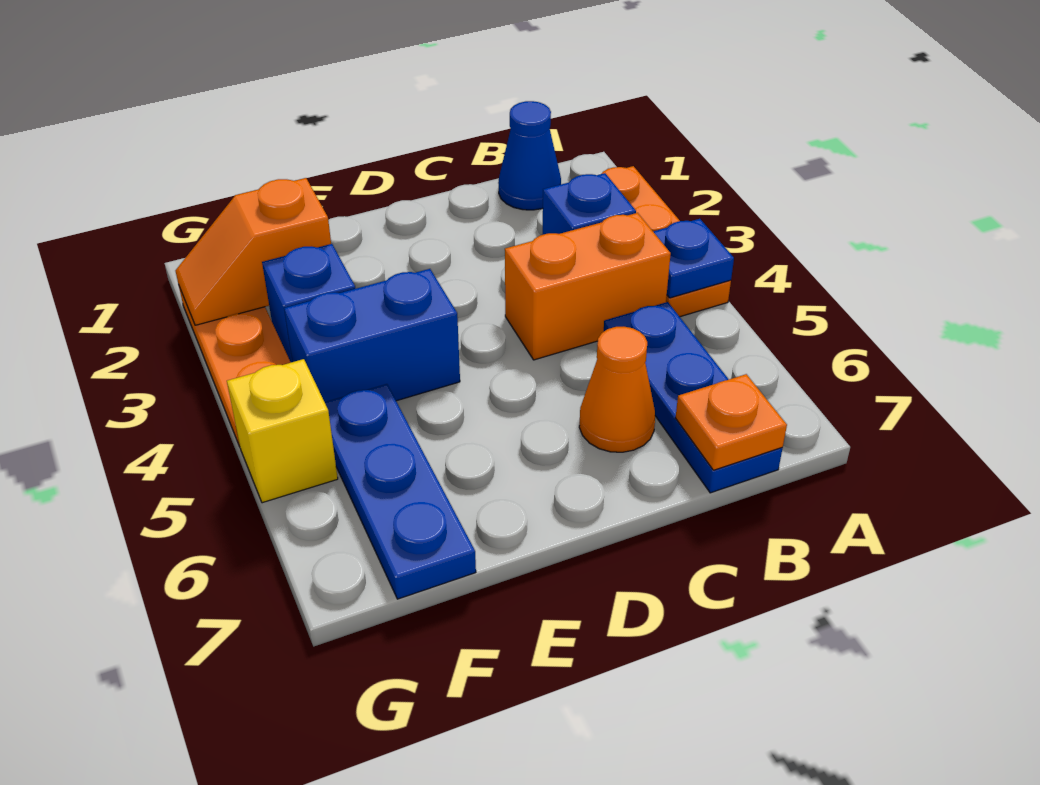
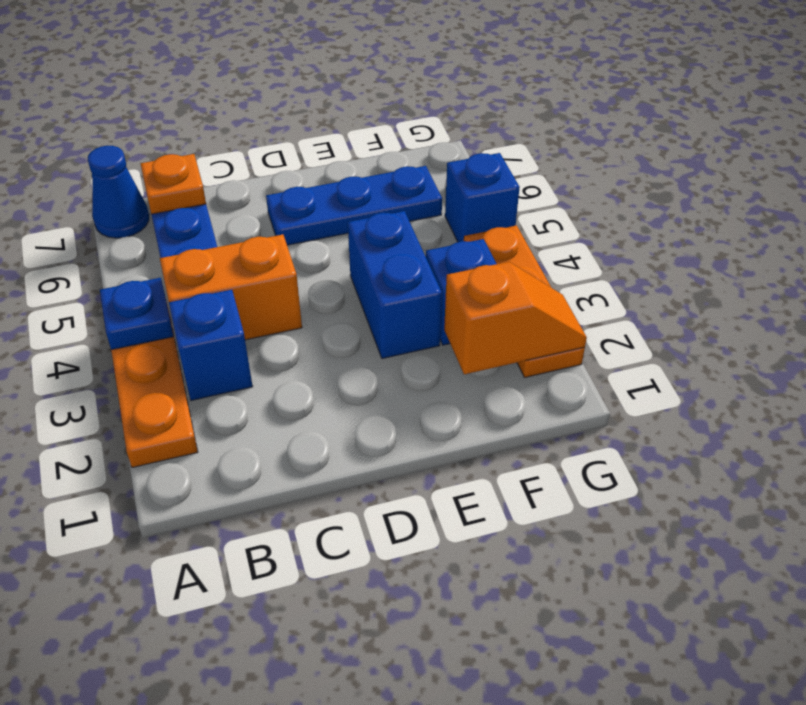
blue cone B1 level 1 -> blue cone A7 level 1
orange cone C6 level 1 -> none
blue brick E4:F4 level 1 -> blue brick E3:E4 level 1
blue plate F5:F7 level 1 -> blue plate D6:F6 level 1
yellow brick G5 level 1 -> blue brick G5 level 1

